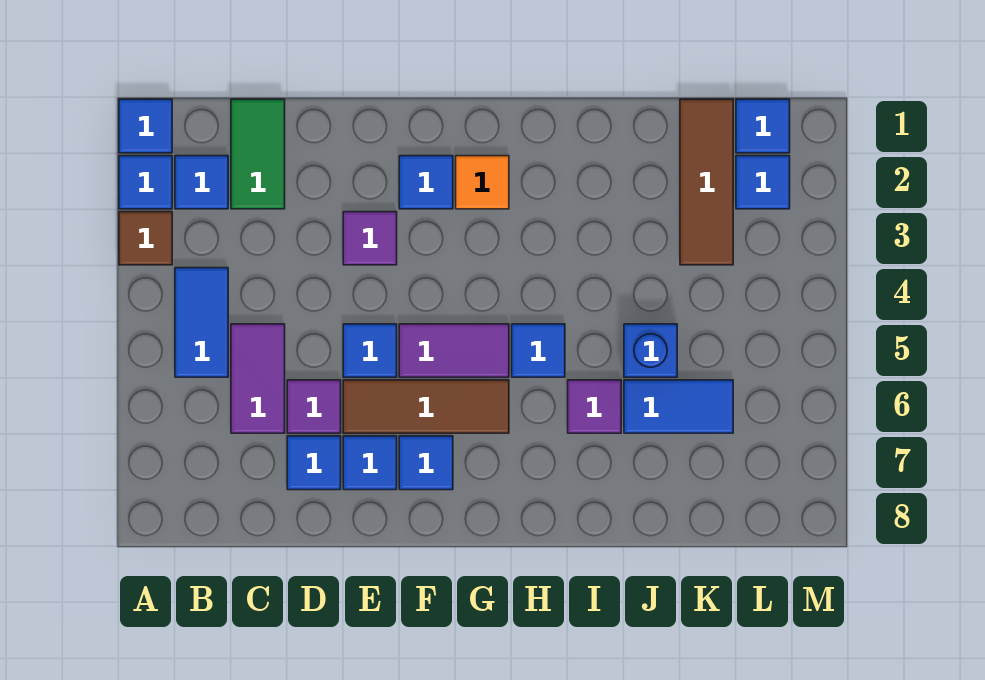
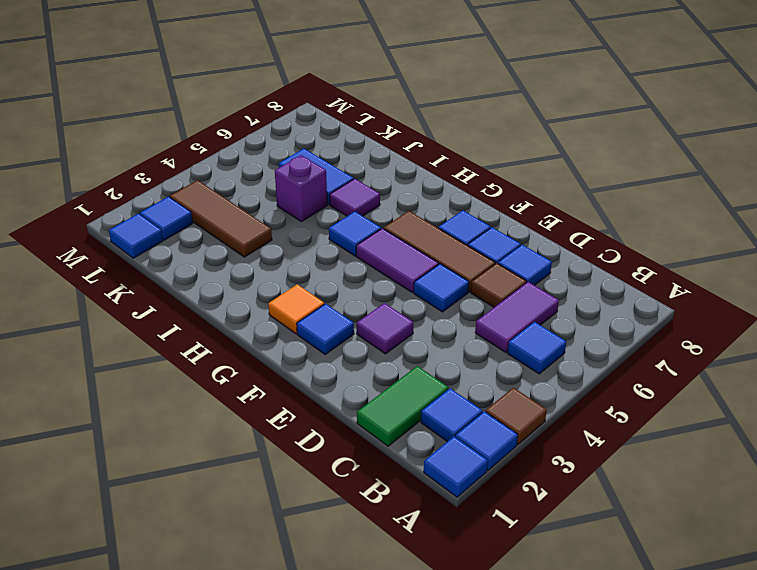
blue tile B4:B5 level 1 -> blue tile B5 level 1
purple tile D6 level 1 -> brown tile D6 level 1
blue brick J5 level 1 -> purple brick J5 level 1
brown tile K1:K3 level 1 -> brown tile J3:L3 level 1

